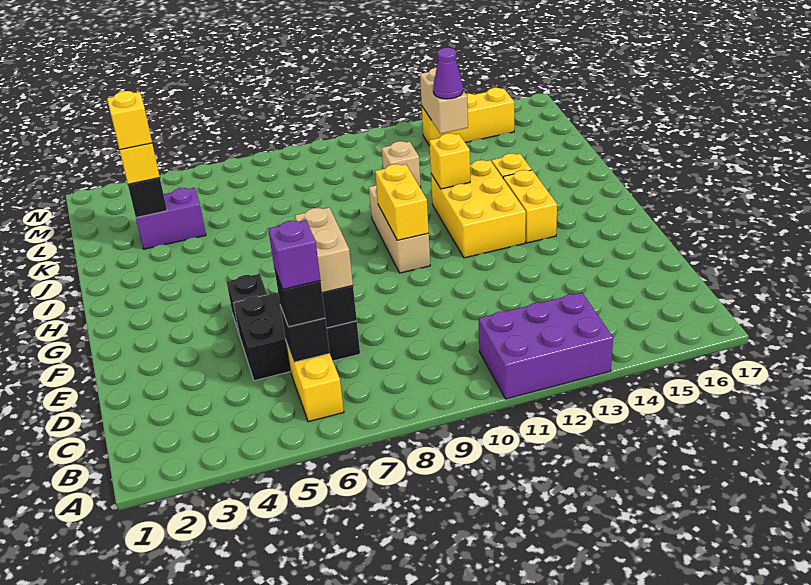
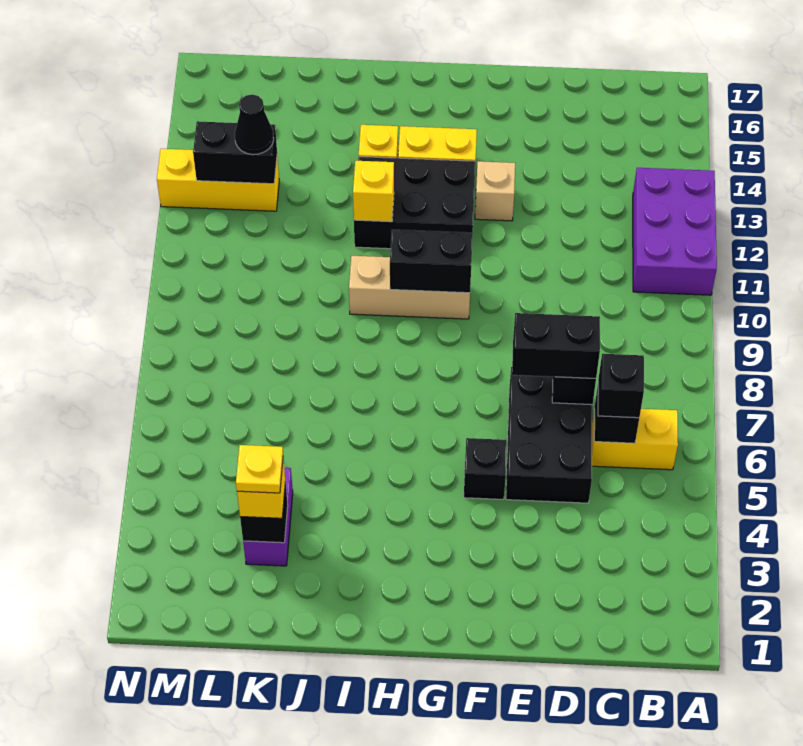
purple brick C6 level 4 -> none
tan brick D7:E7 level 3 -> black brick D7:E7 level 3
yellow brick G10:H10 level 2 -> black brick G10:H10 level 2
yellow brick G12:I13 level 1 -> black brick G12:I13 level 1
yellow brick K3 level 4 -> yellow plate K3 level 4
tan brick K11 level 1 -> tan brick F13 level 1
tan brick L13:M13 level 2 -> black brick L13:M13 level 2
purple cone L13 level 3 -> black cone L13 level 3
yellow brick M13:M15 level 1 -> yellow brick L13:N13 level 1

